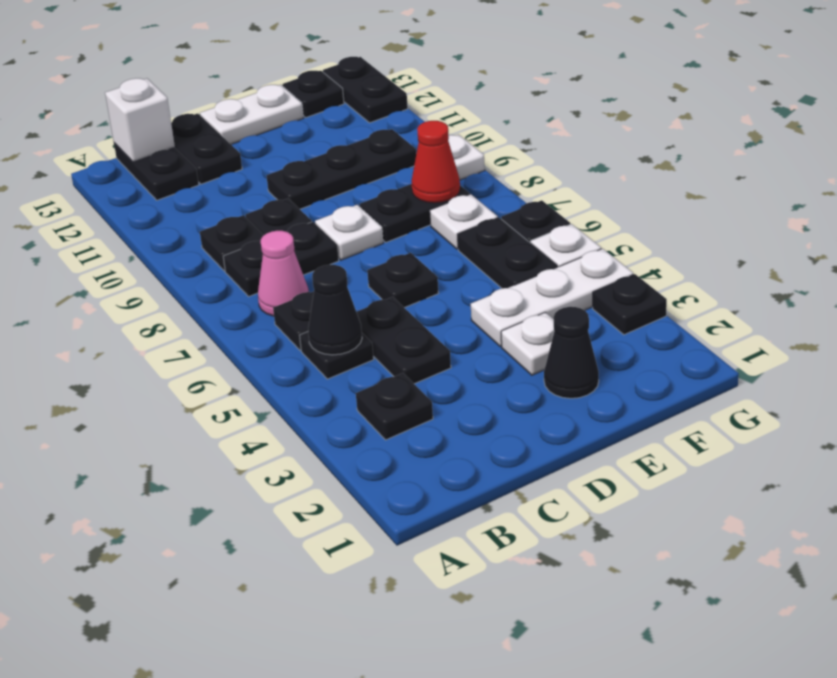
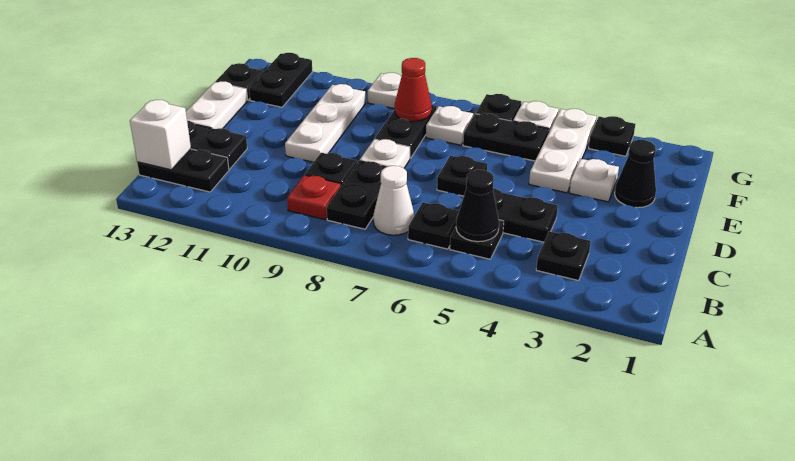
pink cone B7 level 1 -> white cone B7 level 1
black plate B9 level 1 -> red plate B9 level 1
black plate D10:F10 level 1 -> white plate D10:F10 level 1
black plate G12:G13 level 1 -> black plate F12:G12 level 1

